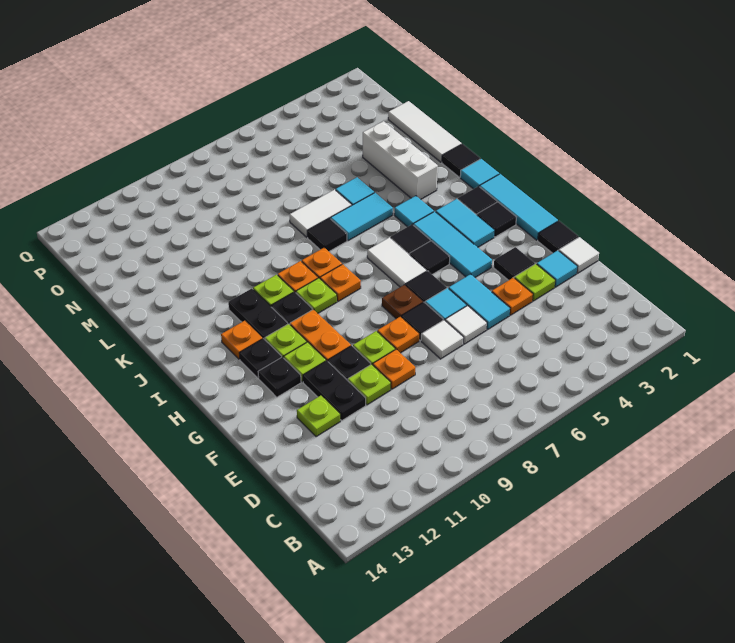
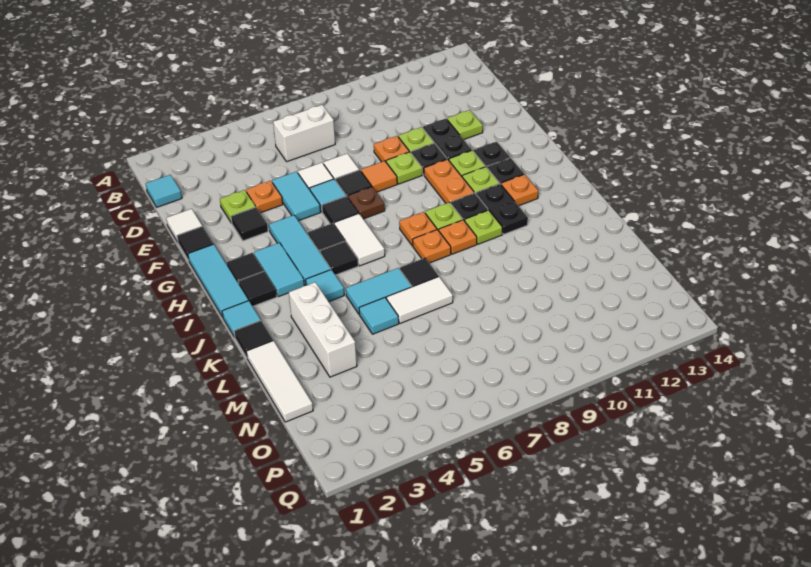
none -> white brick C6:C7 level 1
cyan tile E2 level 1 -> cyan tile C1 level 1
orange plate F8 level 1 -> orange tile F8 level 1

